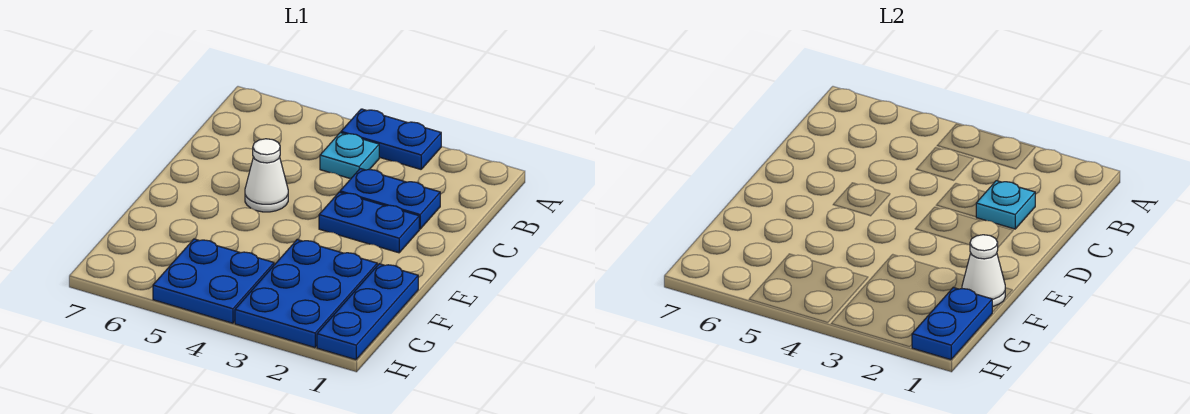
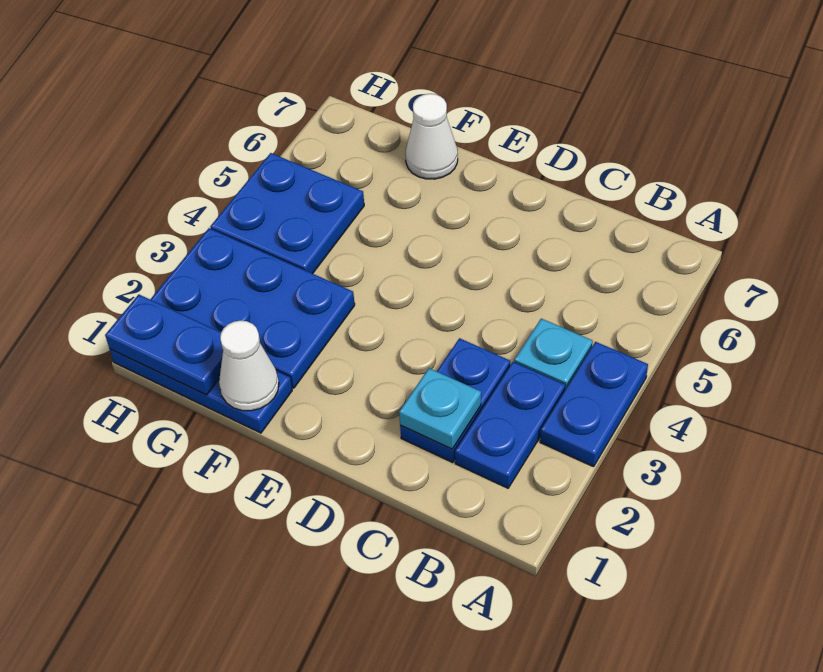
blue plate D2:D3 level 1 -> blue plate B2:B3 level 1
white cone D5 level 1 -> white cone F7 level 1

